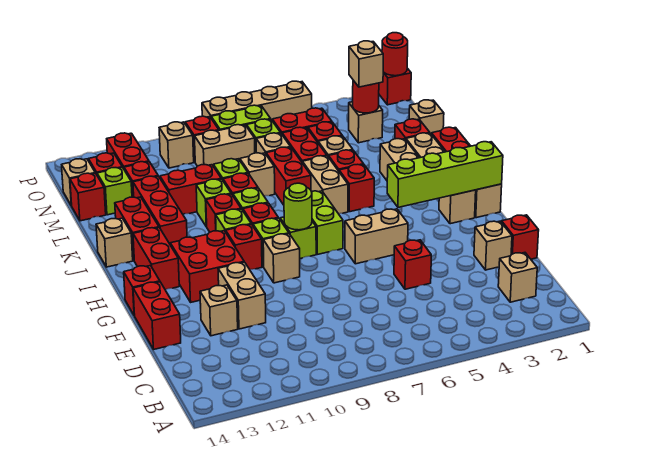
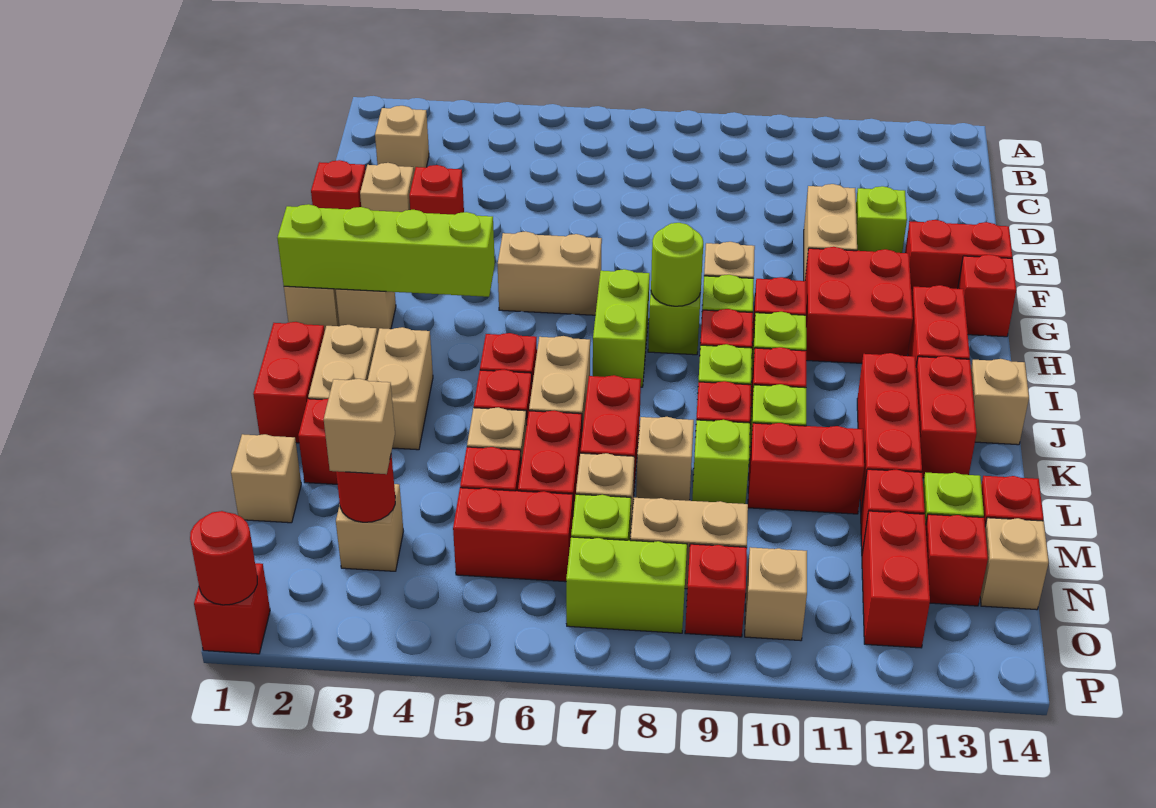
red brick E5 level 1 -> red brick E3 level 1
tan brick E12 level 1 -> lime brick E12 level 1
red brick E14:F14 level 1 -> red brick F13:F14 level 1
tan brick P5:P8 level 1 -> none

